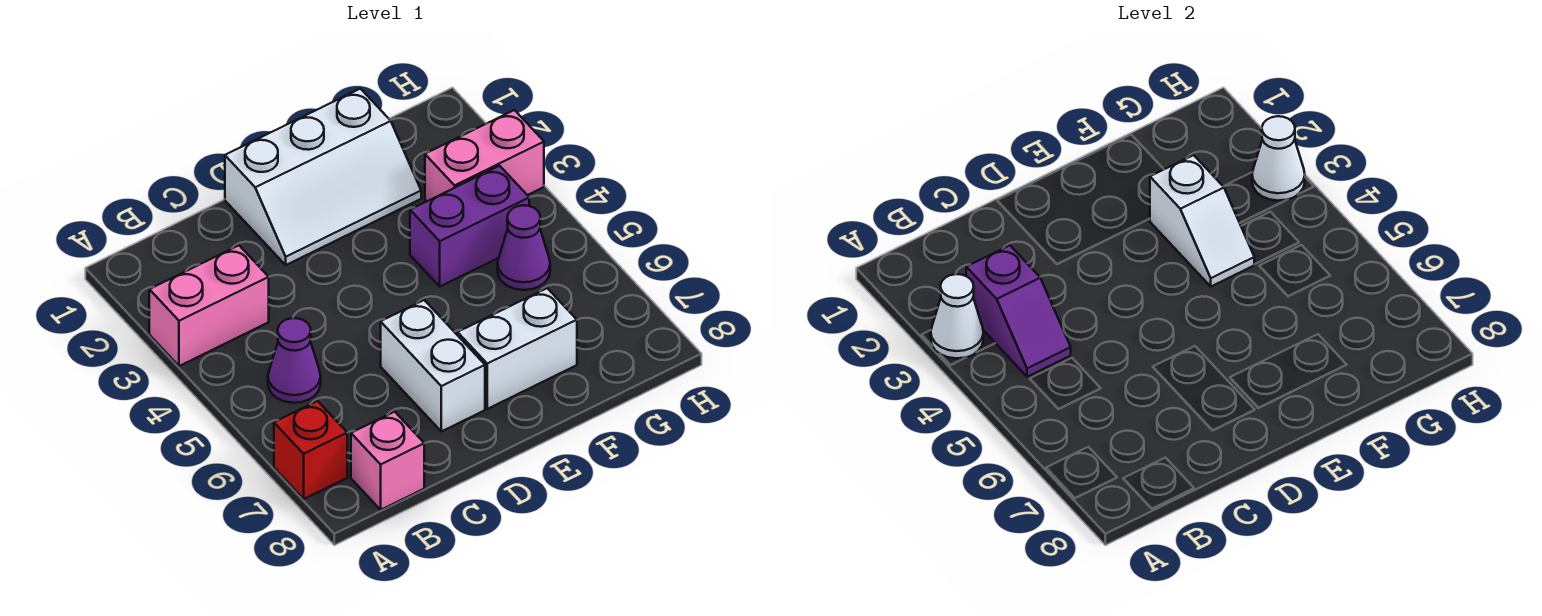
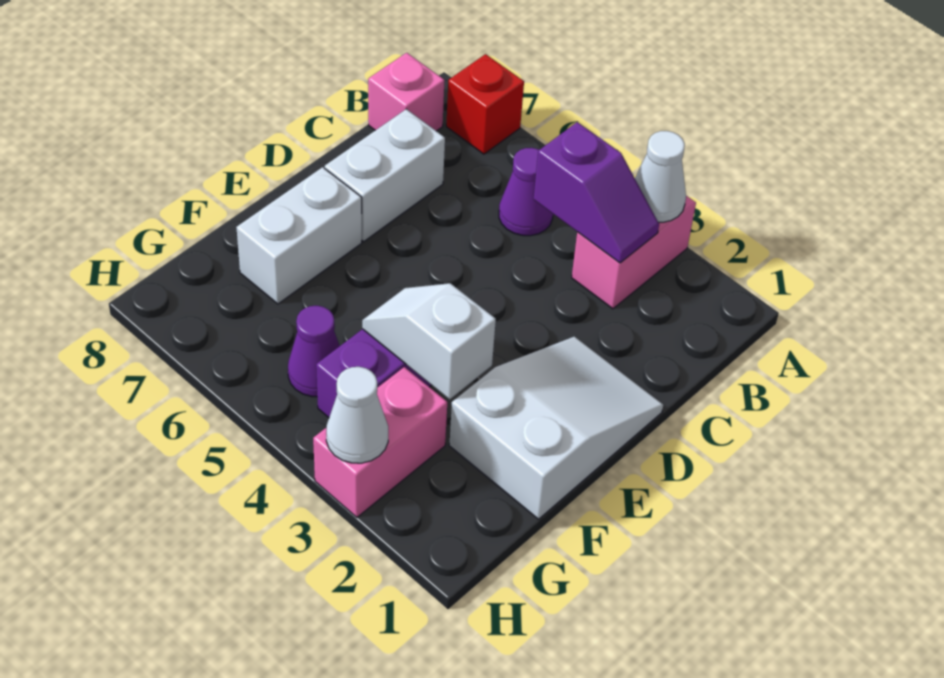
purple slope B3:B4 level 2 top 3 -> purple slope B3:B4 level 2 top 4
white slope D1:F2 level 1 top 1 -> white slope D1:F2 level 1 top F
white brick D6:D7 level 1 -> white brick C7:D7 level 1

